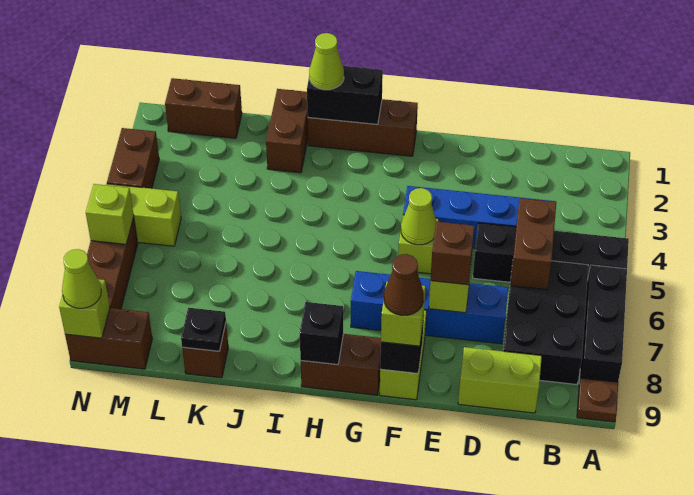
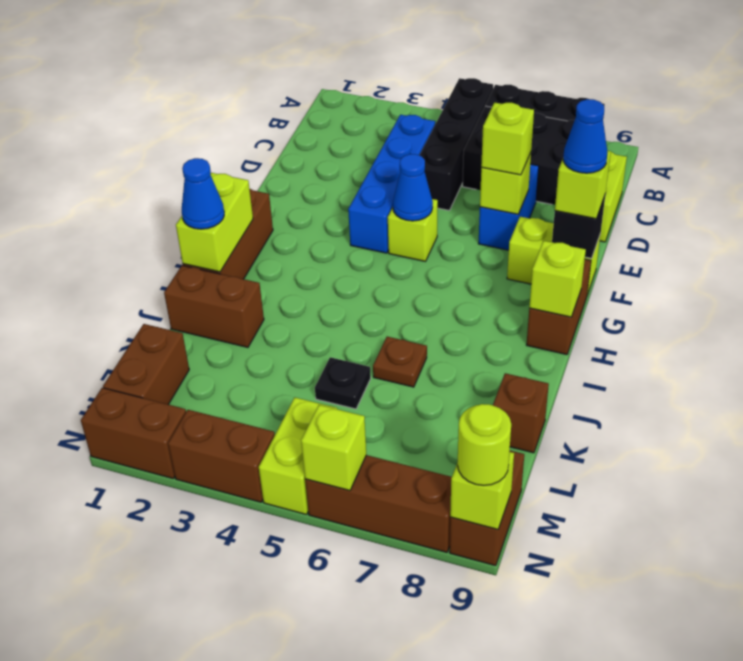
brown plate A9 level 1 -> brown plate J6 level 1
brown brick C5:C6 level 2 -> brown brick N1:N2 level 1
blue brick D7:G7 level 1 -> blue brick D7:E7 level 1
brown brick E7 level 3 -> lime brick E7 level 3
lime cone F5 level 2 -> blue cone F5 level 2
brown cone F9 level 4 -> blue cone F9 level 4
black brick H1:I1 level 2 -> lime brick H1:I1 level 2
black brick H9 level 2 -> lime brick H9 level 2
lime cone I1 level 3 -> blue cone I1 level 3
black plate K9 level 2 -> black plate K5 level 1
lime cone N9 level 3 -> lime round brick N9 level 3

